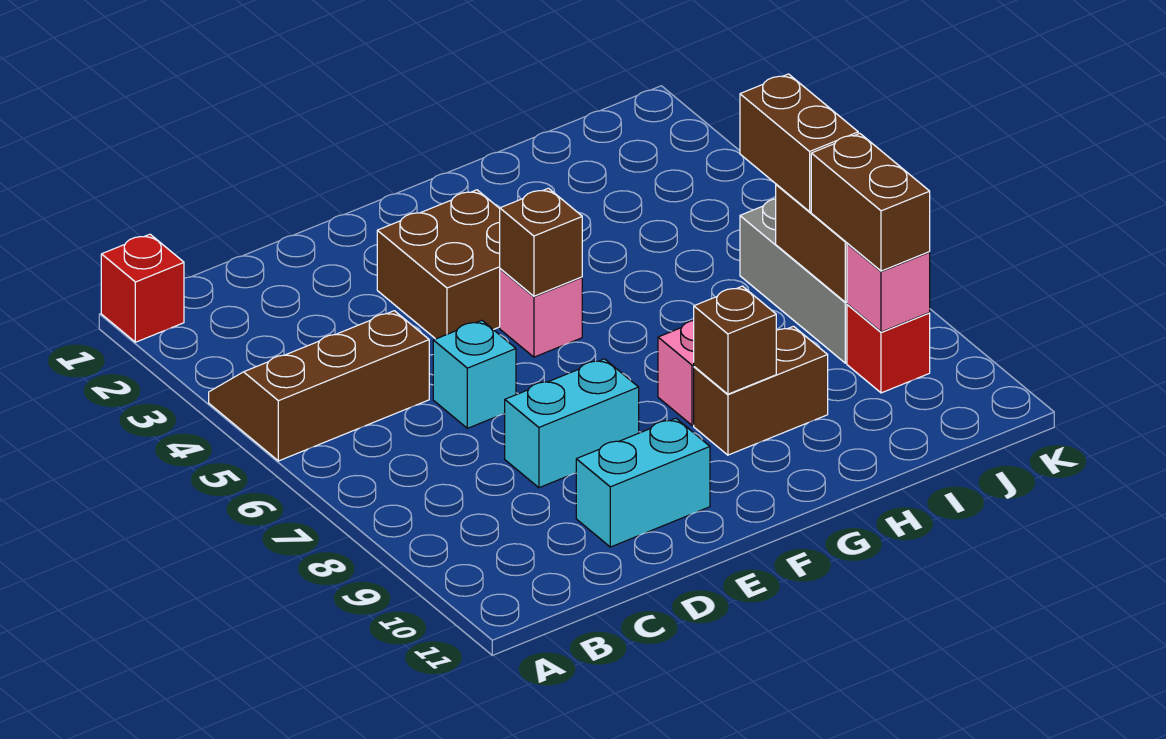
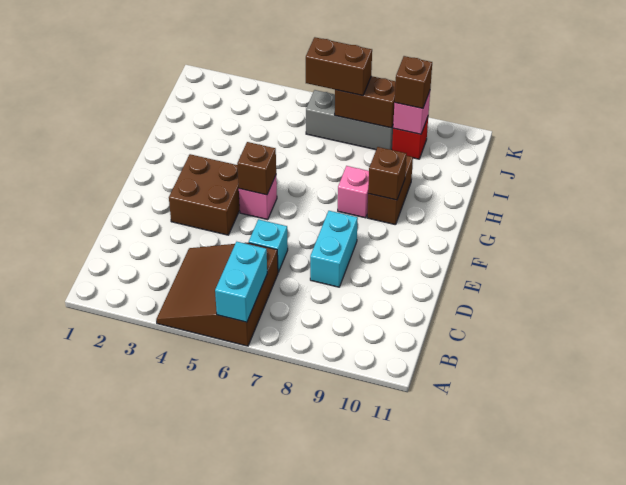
red brick A1 level 1 -> none
brown slope A4:C5 level 1 top 5 -> brown slope A4:C6 level 1 top 6
cyan brick D10:E10 level 1 -> cyan brick A6:B6 level 2
brown brick J8:J9 level 3 -> brown brick J9 level 3

